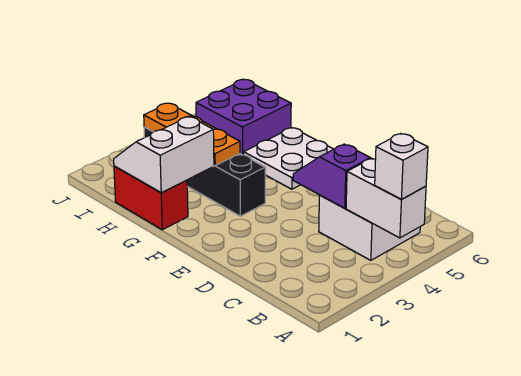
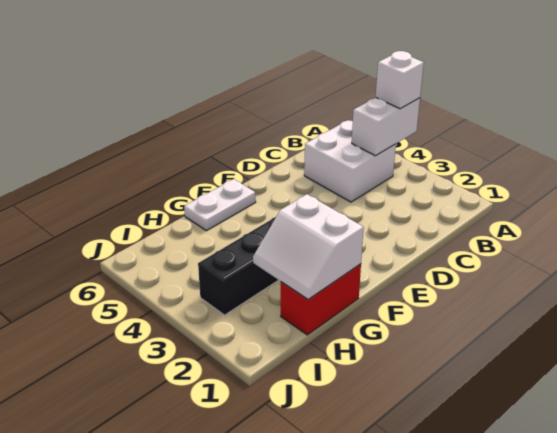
purple slope C4:D4 level 2 top C -> none
white plate F5:G6 level 1 -> white plate F6:G6 level 1
orange plate G3:I3 level 2 -> none
purple brick H5:I6 level 1 -> none

